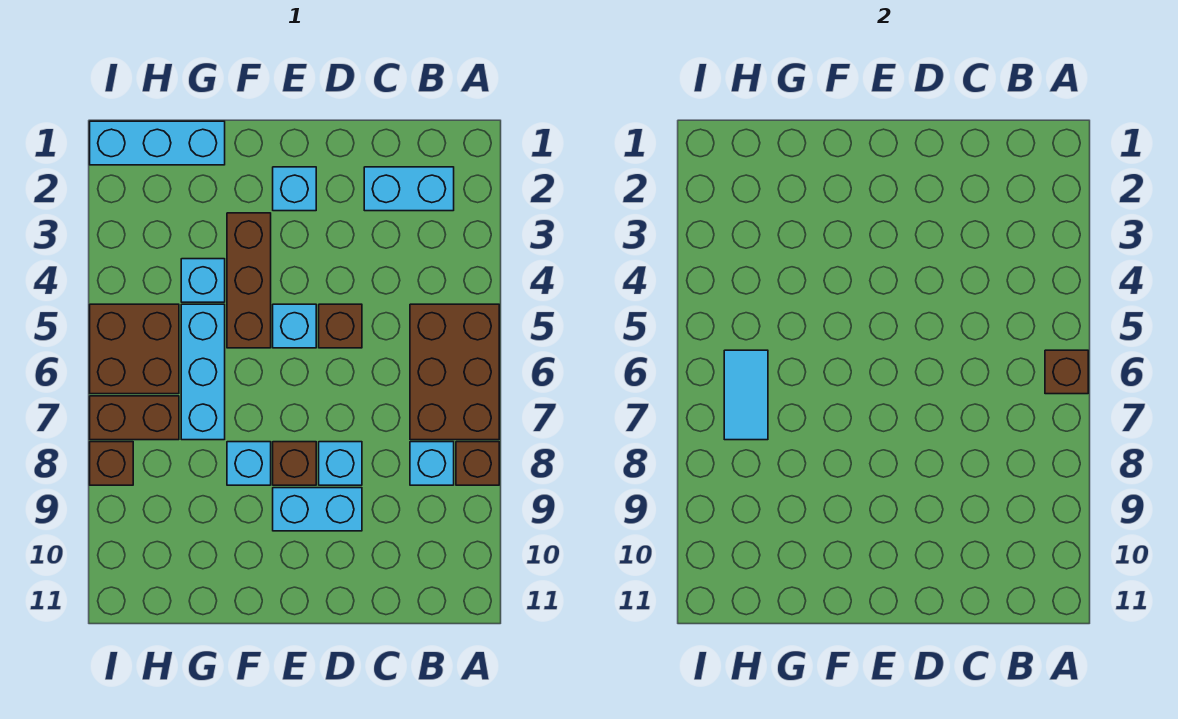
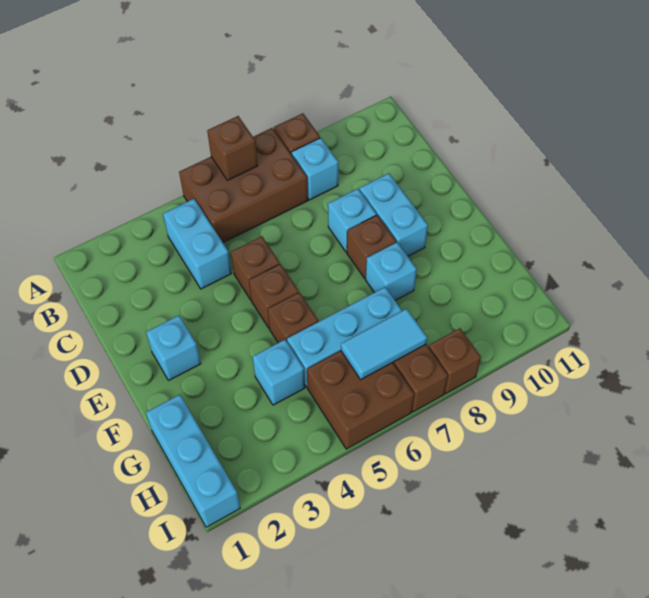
cyan brick B2:C2 level 1 -> cyan brick B4:C4 level 1
cyan brick E5 level 1 -> brown brick E5 level 1
brown brick F3:F5 level 1 -> brown brick F5 level 1

